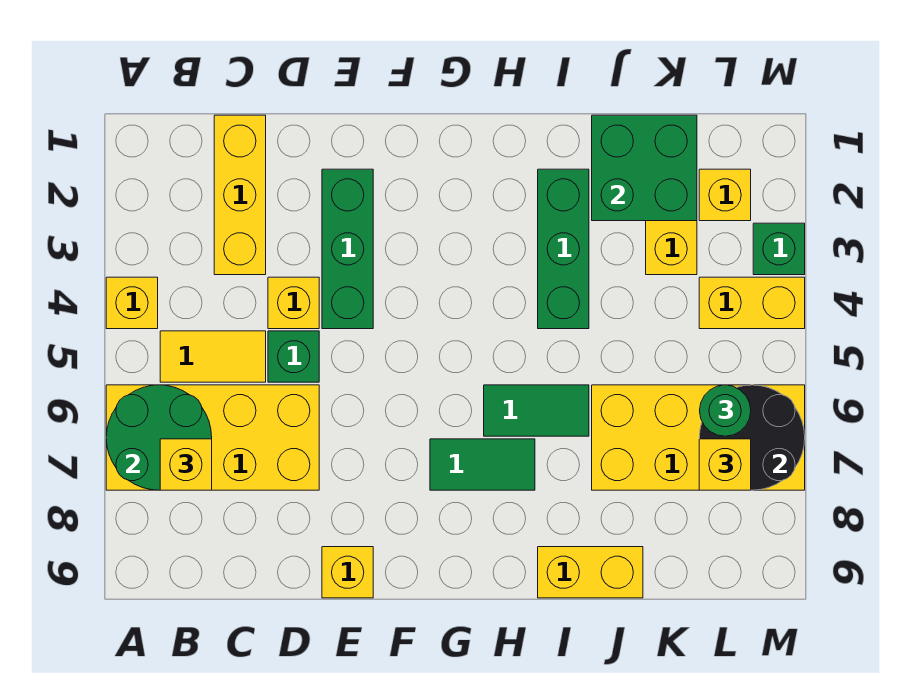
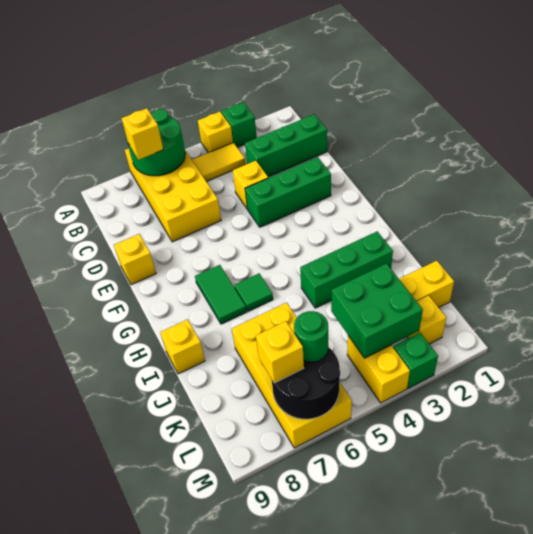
yellow tile B5:C5 level 1 -> yellow tile B4:B5 level 1
yellow brick C1:C3 level 1 -> green brick C1:C3 level 1
green brick D5 level 1 -> green brick A3 level 1
green tile H6:I6 level 1 -> green tile H6 level 1
yellow brick I9:J9 level 1 -> yellow brick I9 level 1
green brick J1:K2 level 2 -> green brick K3:L4 level 2

